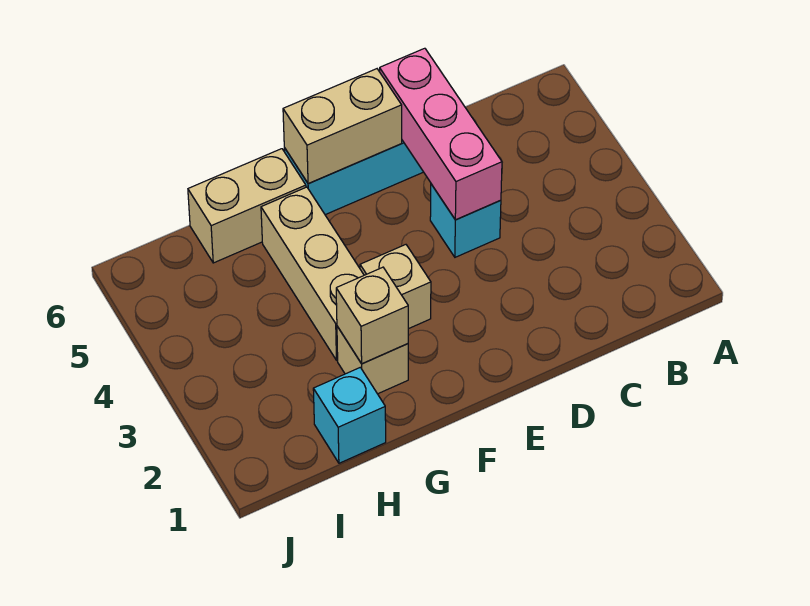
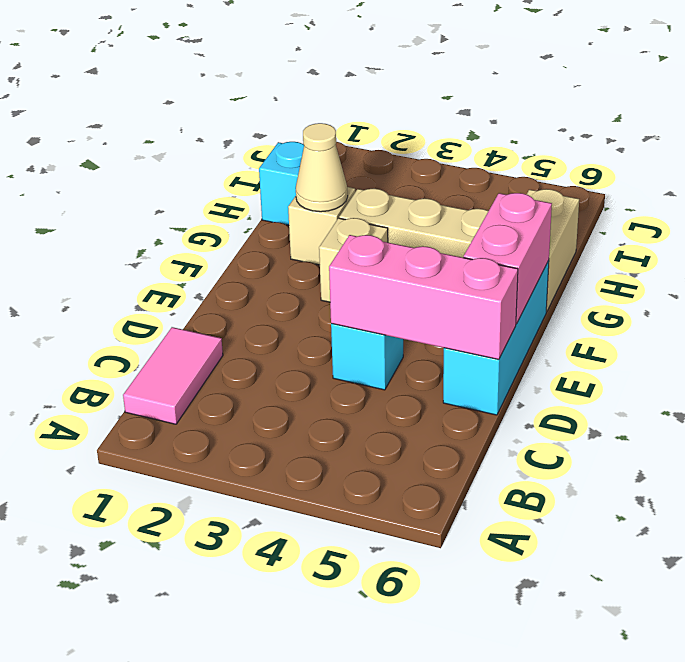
none -> pink tile B1:C1 level 1
tan brick E6:F6 level 2 -> pink brick E6:F6 level 2
tan brick G2 level 2 -> tan cone G2 level 2

